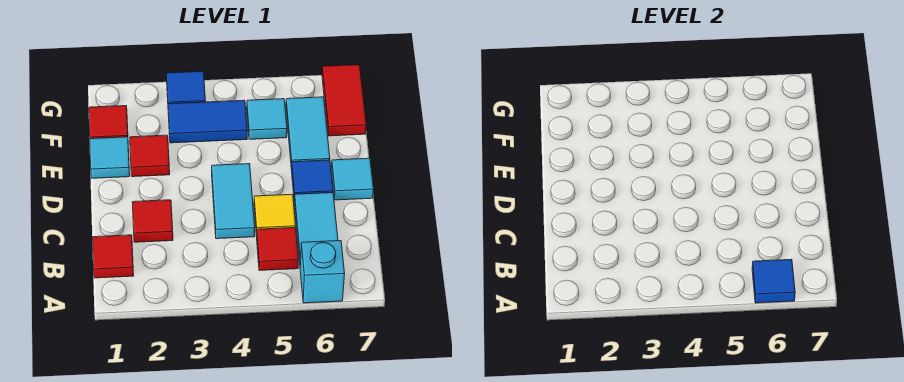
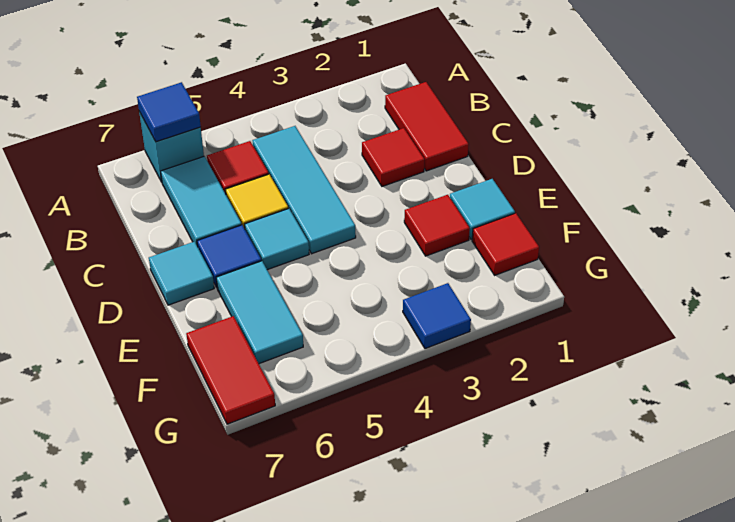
red tile B1 level 1 -> red tile B1:C1 level 1
cyan tile C4:D4 level 1 -> cyan tile B4:D4 level 1
blue tile F3:F4 level 1 -> none
cyan tile F5 level 1 -> cyan tile D5 level 1

